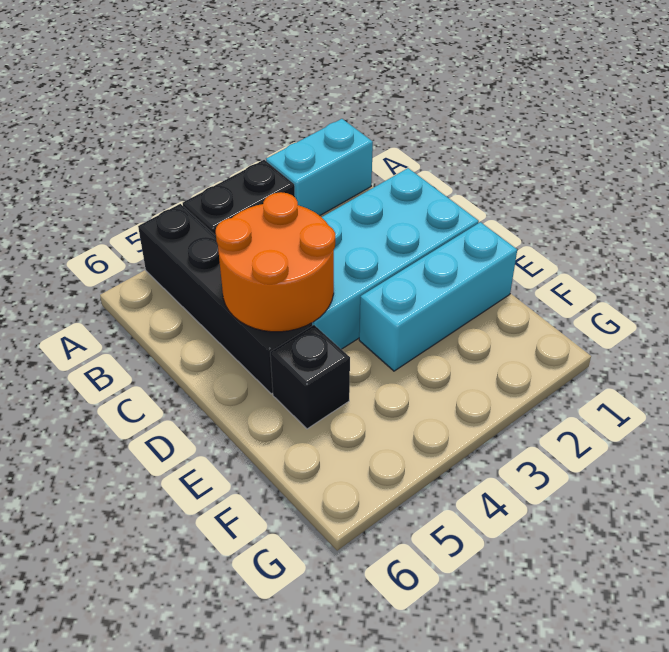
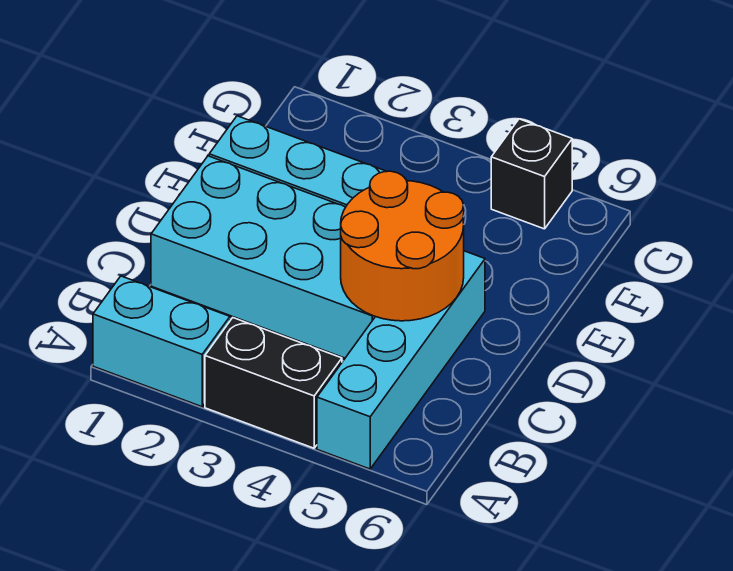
black brick A5:D5 level 1 -> cyan brick A5:D5 level 1
black brick E5 level 1 -> black brick G5 level 1

